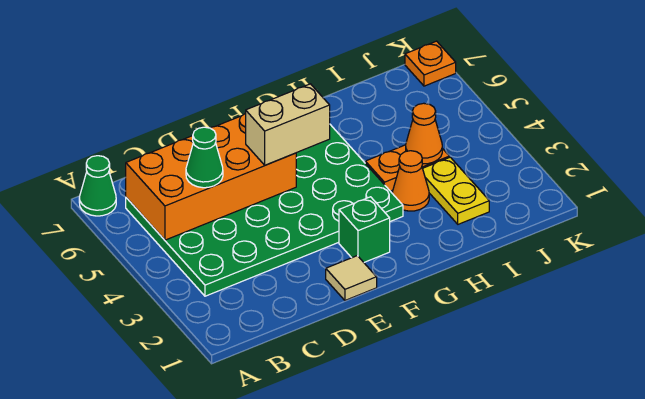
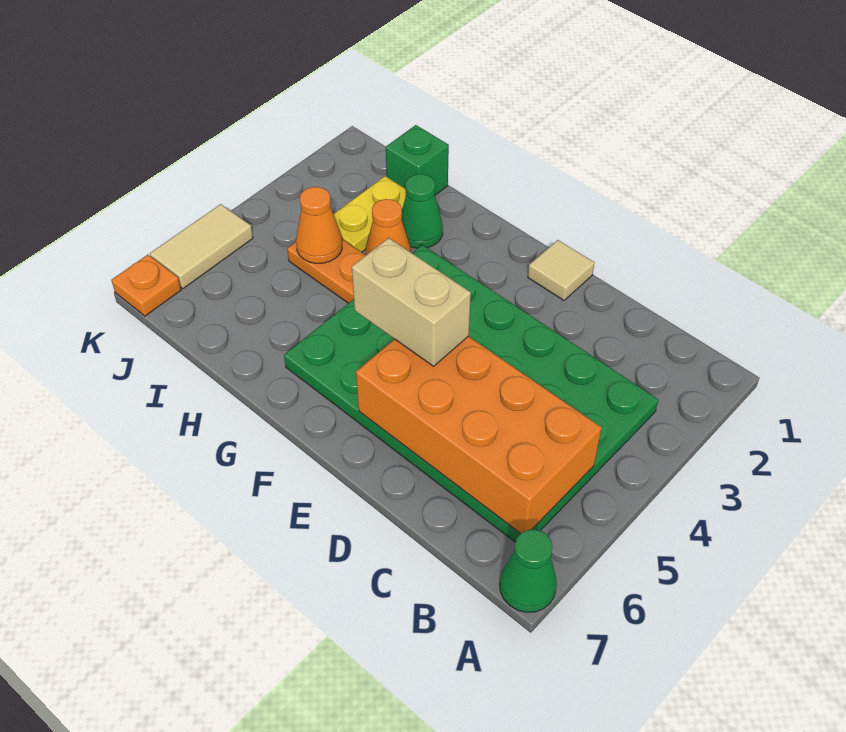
green cone C5 level 3 -> green cone H2 level 1
green brick F2 level 1 -> green brick I1 level 1
none -> tan tile K5:K6 level 1

